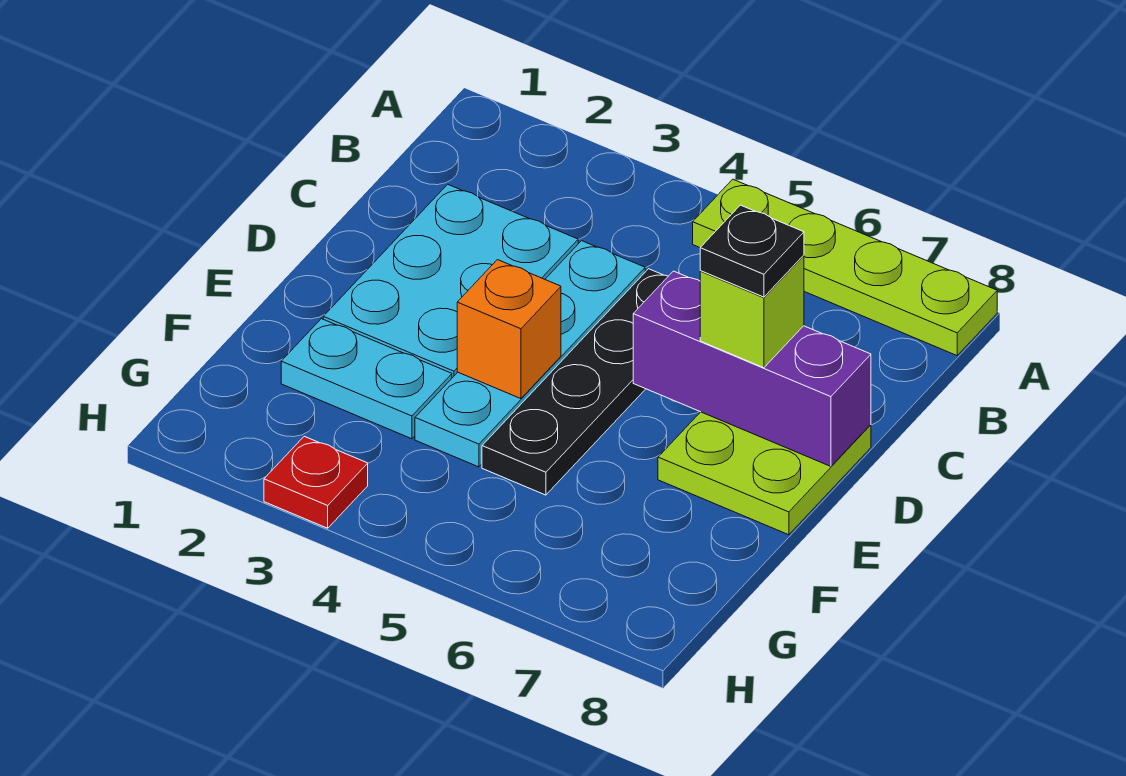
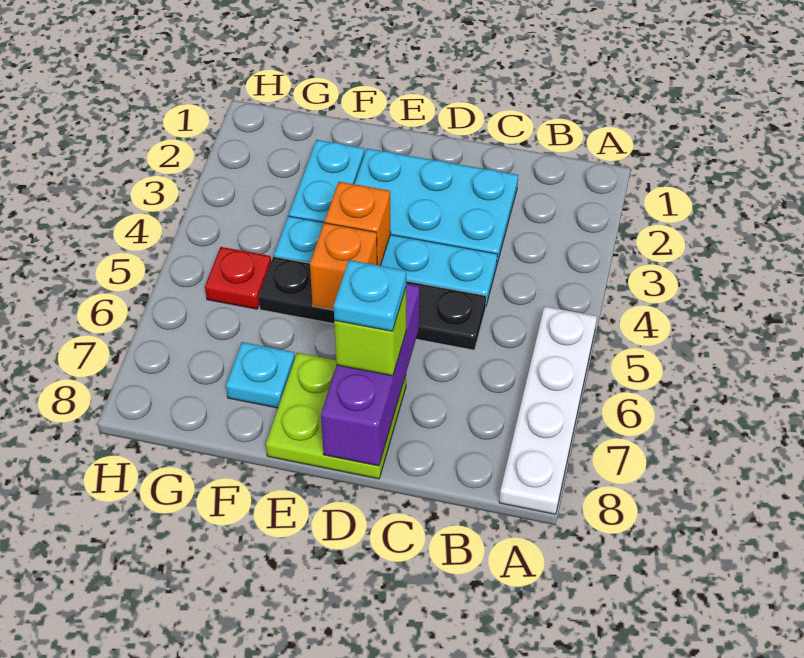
lime plate A5:A8 level 1 -> white plate A5:A8 level 1
black plate D7 level 4 -> cyan plate D7 level 4
none -> orange brick E5 level 2
none -> cyan plate F7 level 1
red plate H3 level 1 -> red plate G5 level 1

